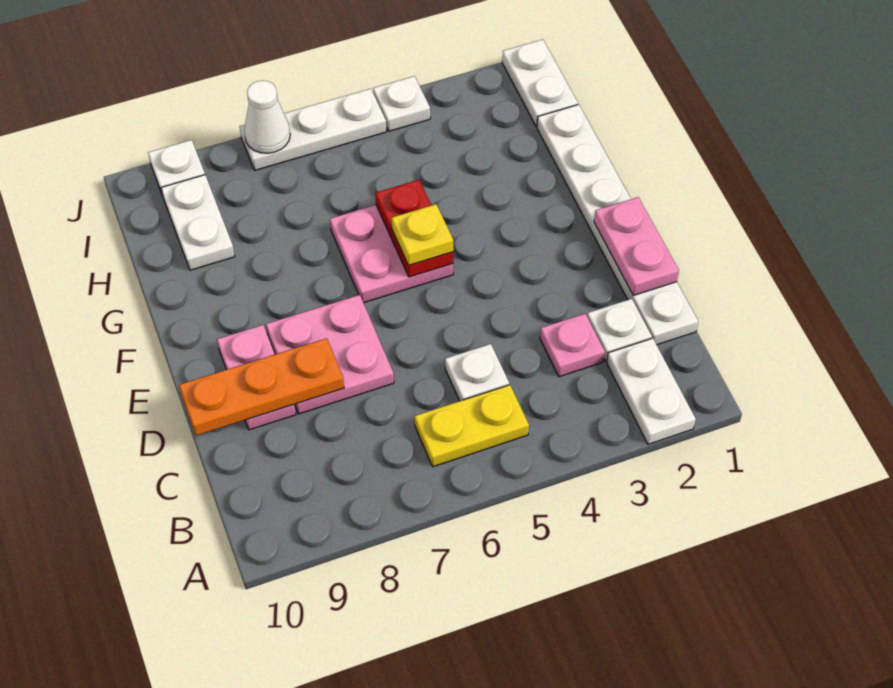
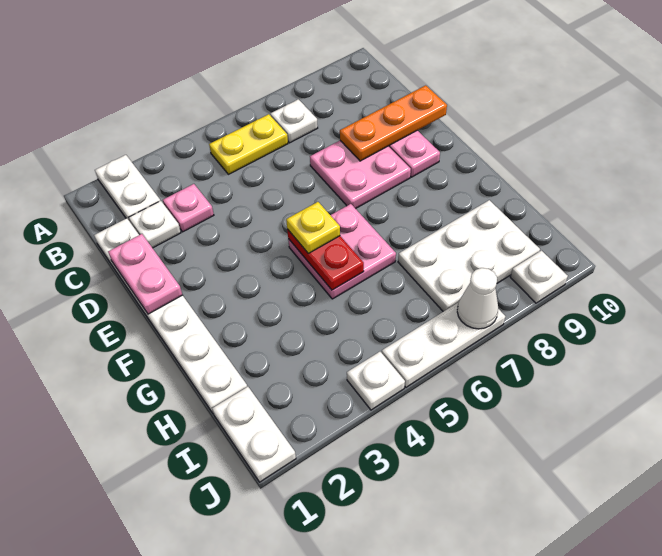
white plate C5 level 1 -> white plate B7 level 1
white plate H9:I9 level 1 -> white plate H7:I9 level 1

